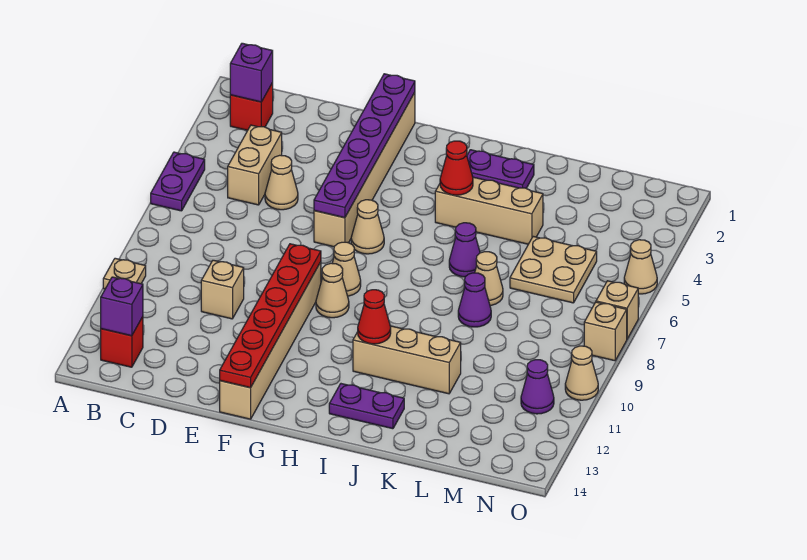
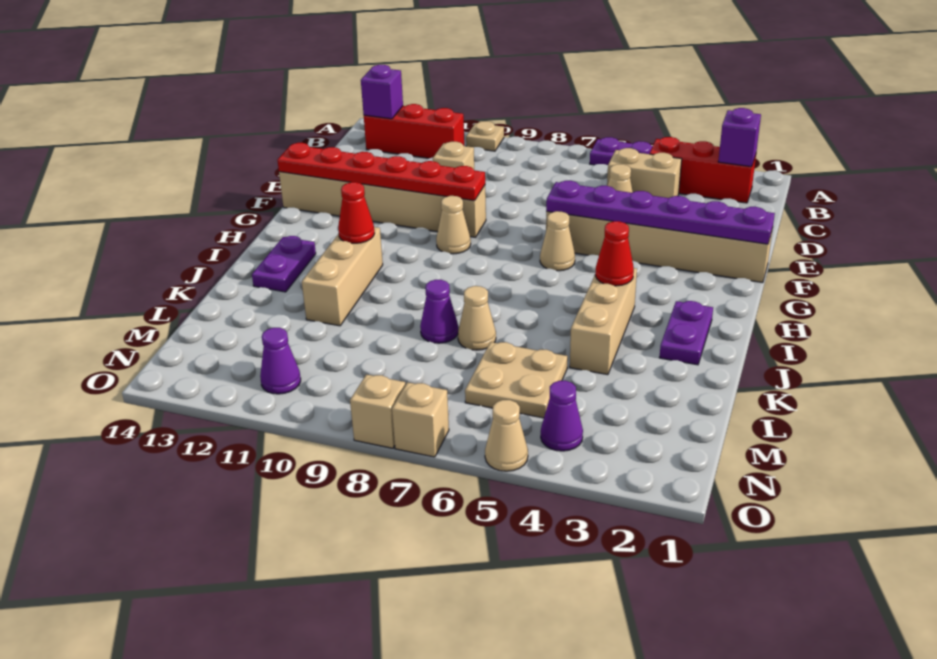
red brick B2 level 1 -> red brick B2:B4 level 1
red brick B13 level 1 -> red brick B11:B13 level 1
tan cone G8 level 1 -> none
purple cone J6 level 1 -> purple cone N4 level 1
tan cone O10 level 1 -> none

